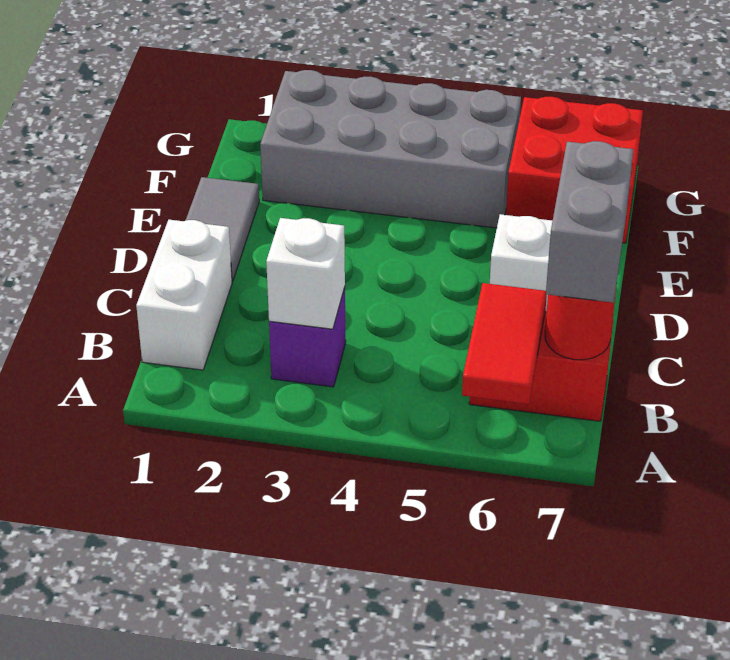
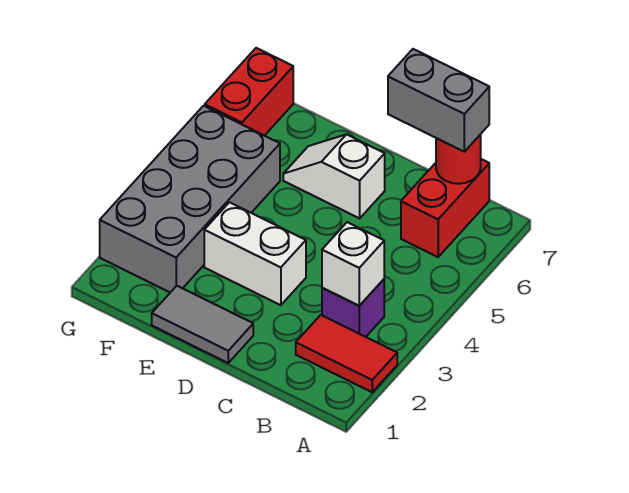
red tile A6:B6 level 2 -> red tile A2:B2 level 1
white brick B1:C1 level 1 -> white brick D3:E3 level 1
red brick F6:G7 level 1 -> red brick G6:G7 level 1

